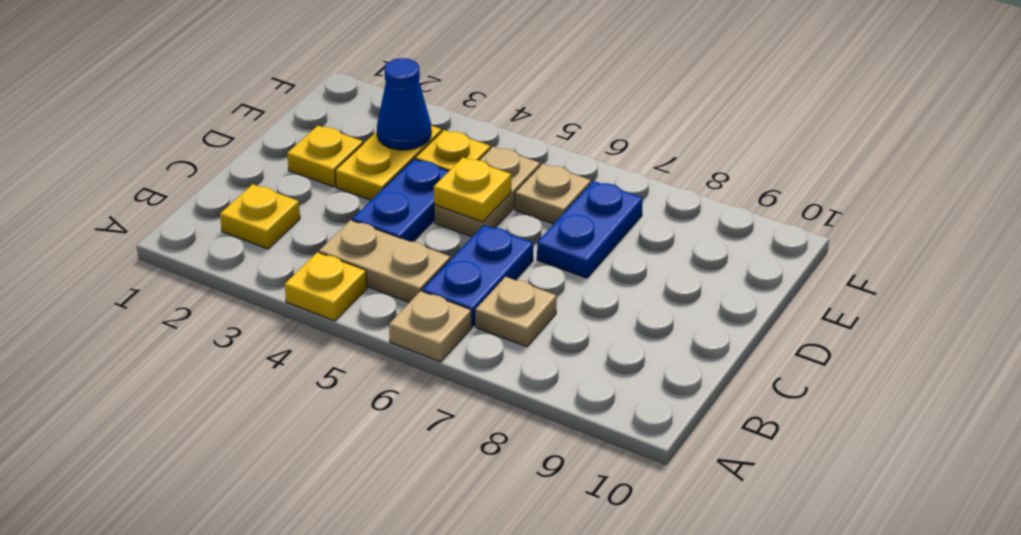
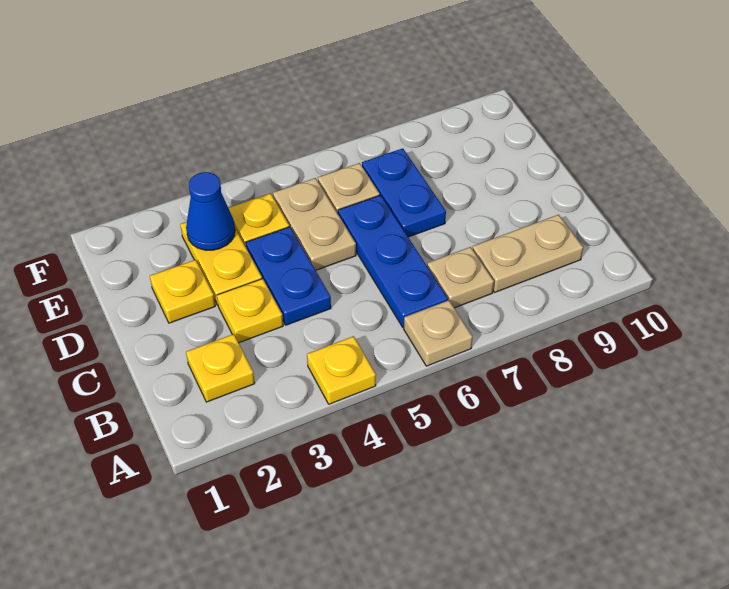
tan plate B4:B5 level 1 -> tan plate B8:B9 level 1
blue plate B6:C6 level 1 -> blue plate B6:D6 level 1
yellow plate D5 level 2 -> yellow plate C3 level 1

